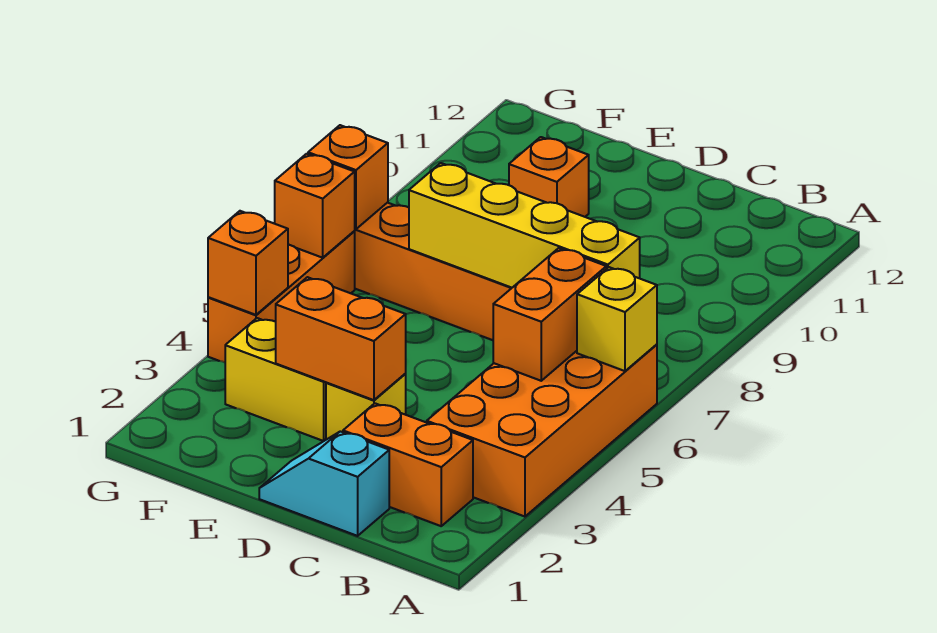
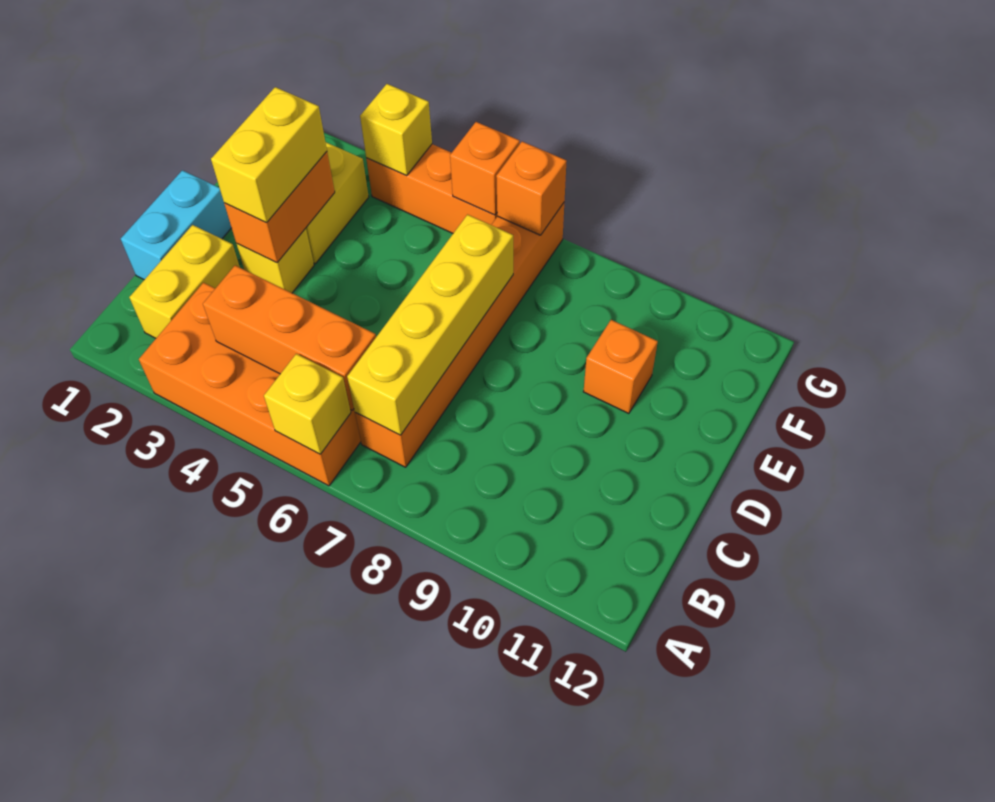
orange brick B2:C2 level 1 -> yellow brick B2:C2 level 1
orange brick B5:B6 level 2 -> orange brick B4:B6 level 2
cyan slope C1:D1 level 1 top C -> cyan brick C1:D1 level 1
none -> yellow brick D3:E3 level 3
orange brick G4 level 2 -> yellow brick G4 level 2

